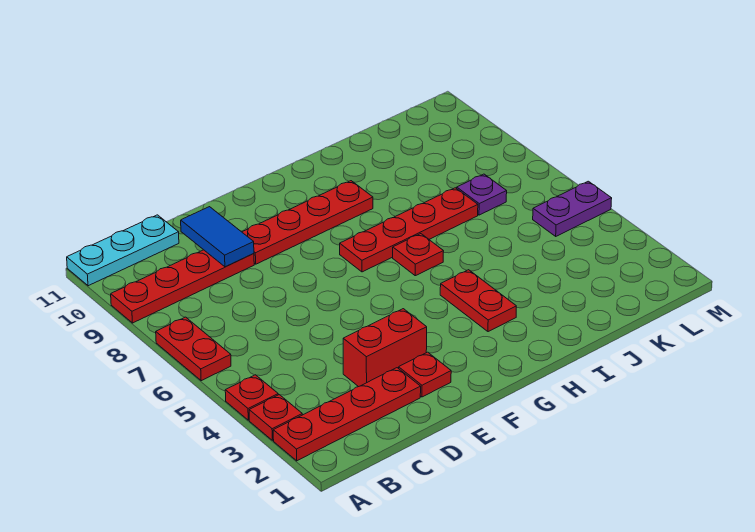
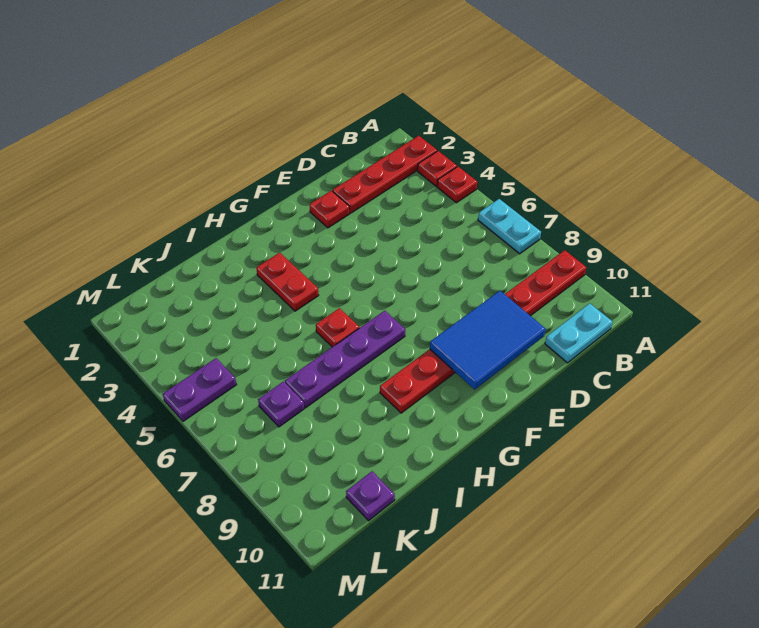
red plate A6:A7 level 1 -> cyan plate A6:A7 level 1
cyan plate A11:C11 level 1 -> cyan plate B11:C11 level 1
red brick D3:E3 level 1 -> none
blue tile D9:D10 level 2 -> blue tile D9:F10 level 2
red plate G7:J7 level 1 -> purple plate G7:J7 level 1
none -> purple plate K11 level 1

